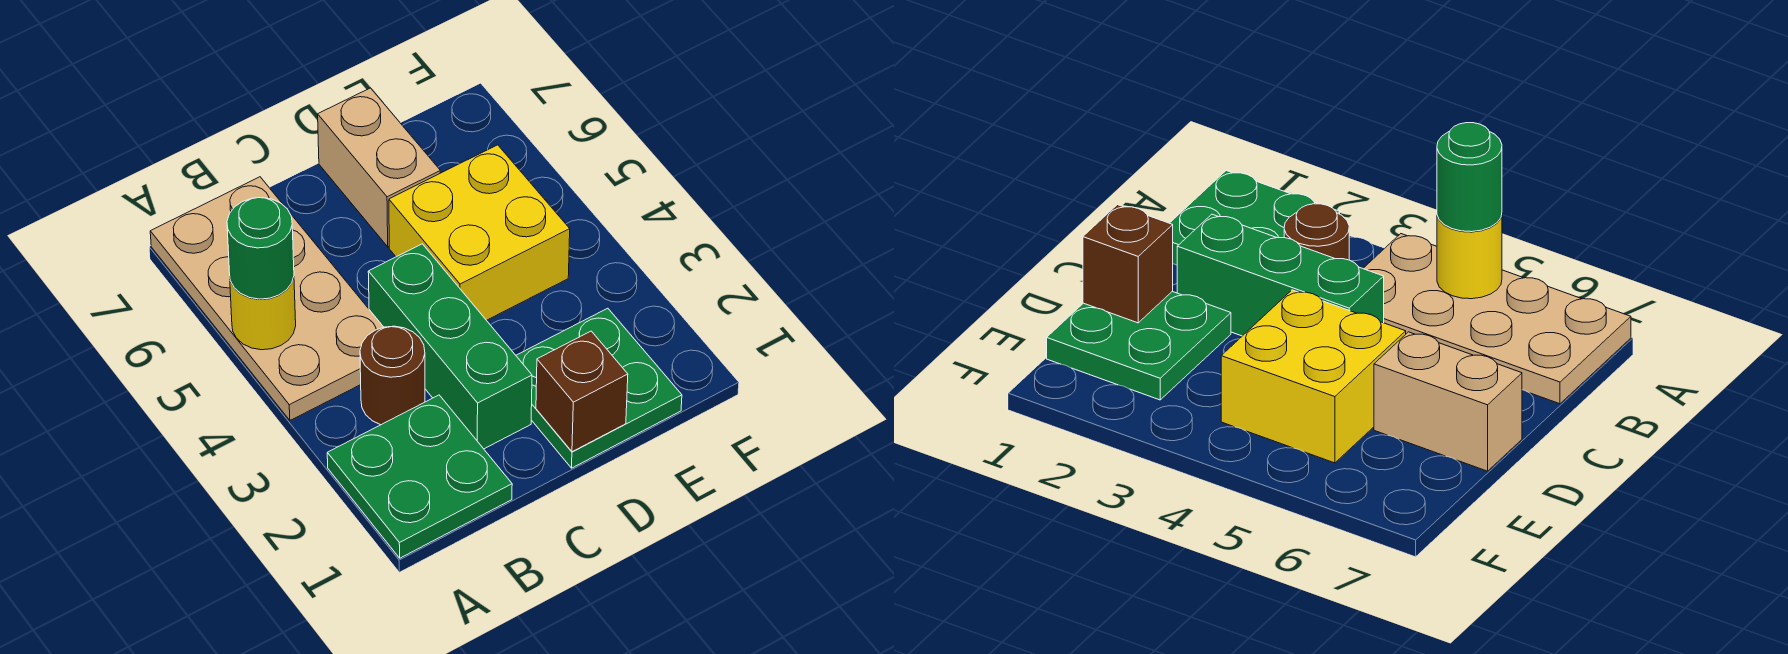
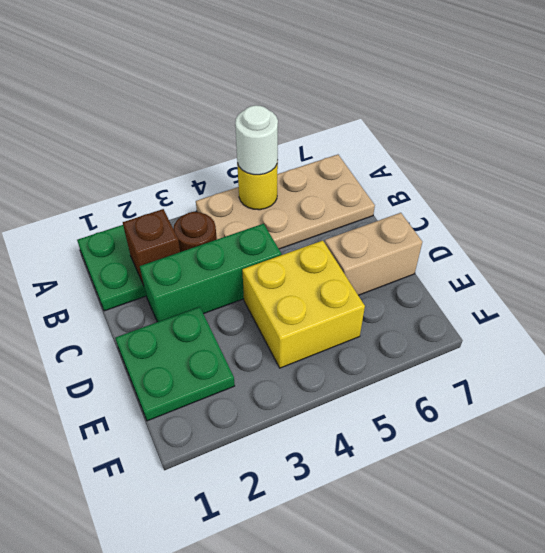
green round brick A5 level 3 -> white round brick A5 level 3
brown brick D1 level 2 -> brown brick B2 level 2

